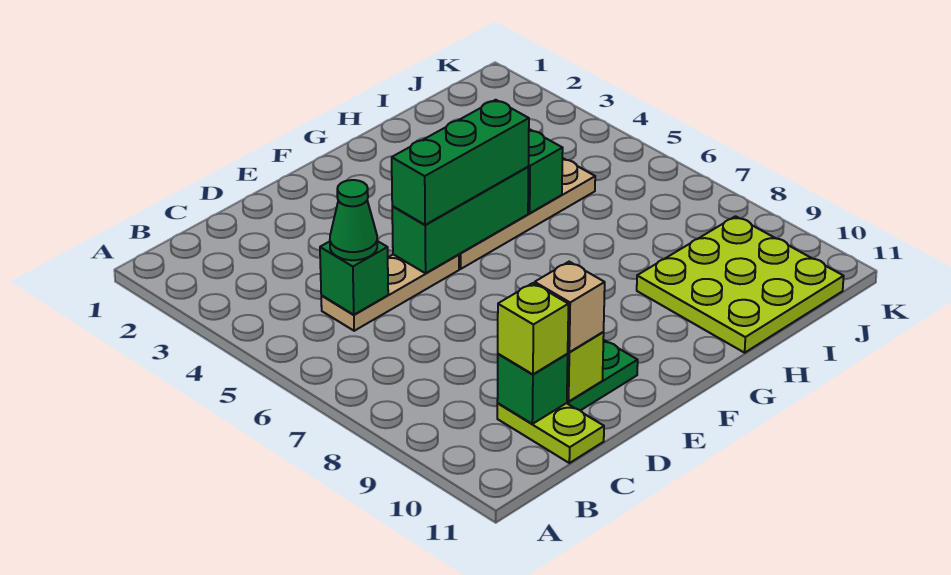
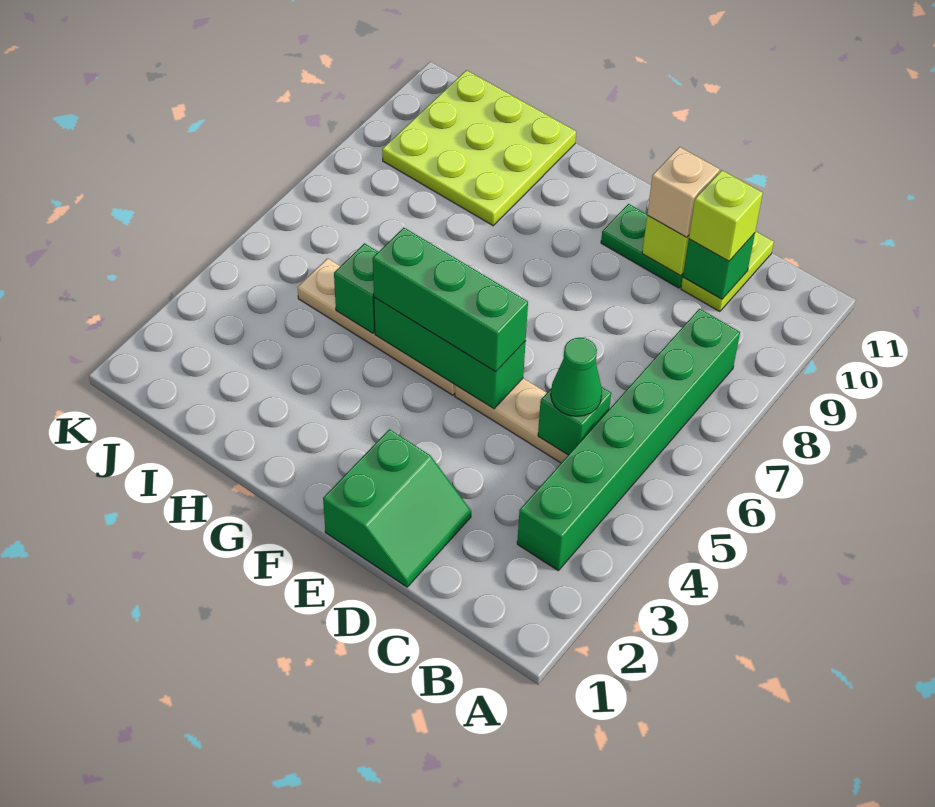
none -> green brick B3:B8 level 1
none -> green slope D1:E2 level 1 top E

